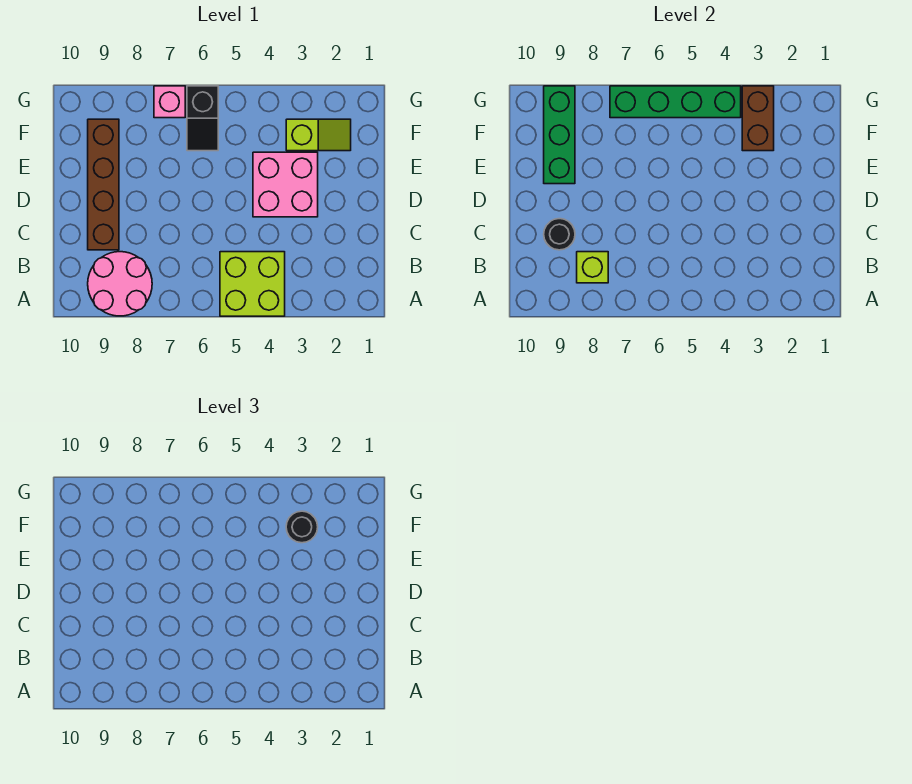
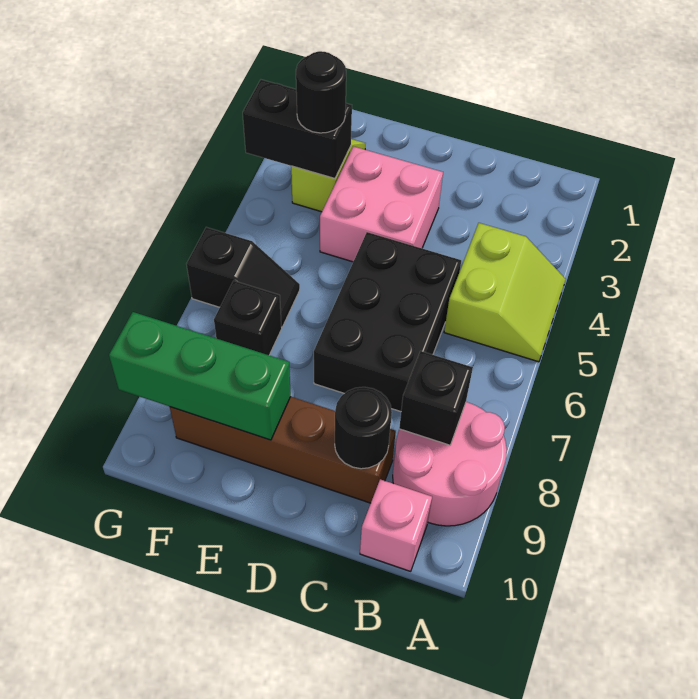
lime brick A4:B5 level 1 -> lime slope A4:B5 level 1 top B
lime brick B8 level 2 -> black brick B8 level 2
none -> black brick C5:D7 level 1
brown brick F3:G3 level 2 -> black brick F3:G3 level 2
none -> black brick F7 level 1
green brick G4:G7 level 2 -> none
pink brick G7 level 1 -> pink brick B10 level 1

